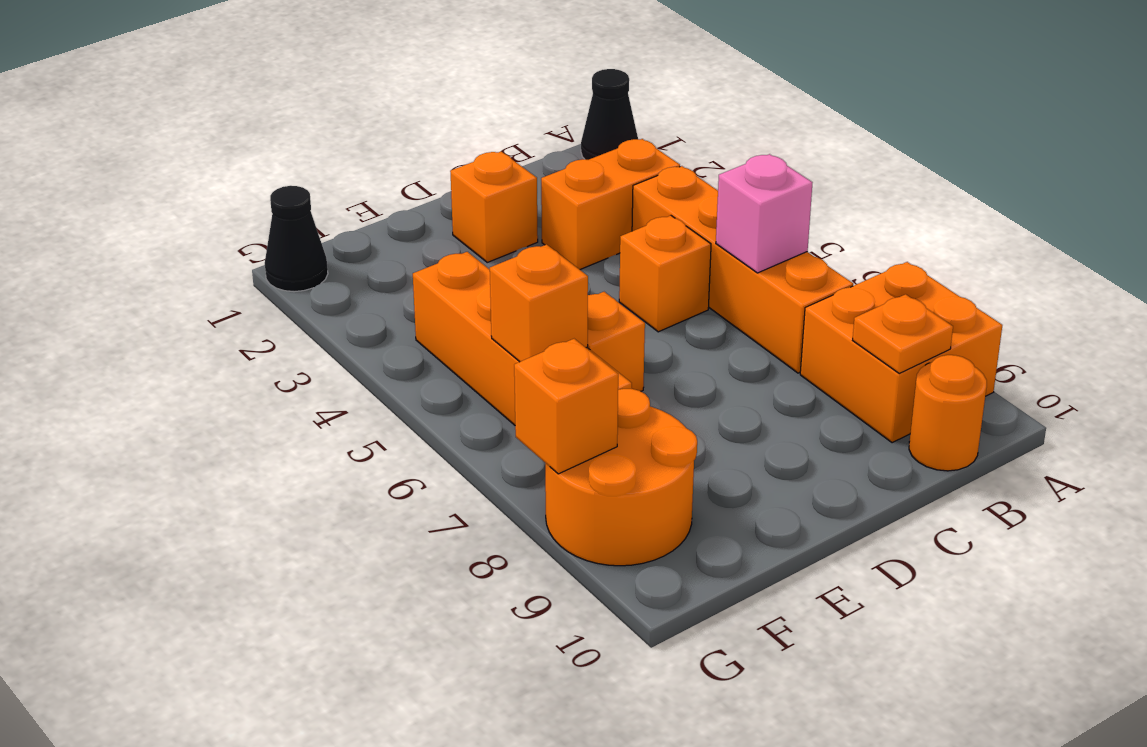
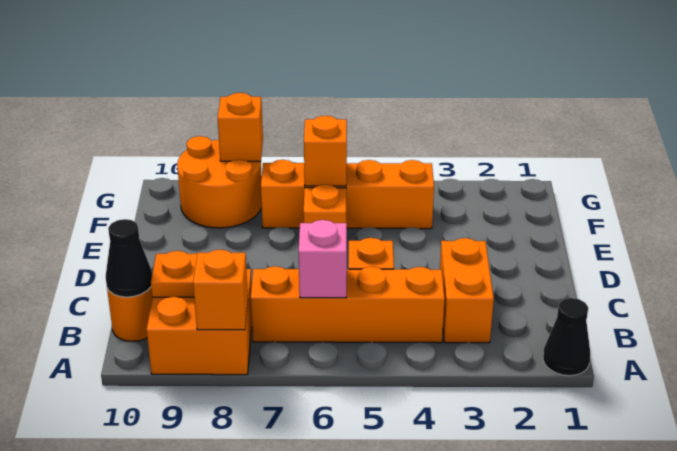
orange brick D2 level 1 -> orange brick A8 level 2
black cone G1 level 1 -> black cone B10 level 2

